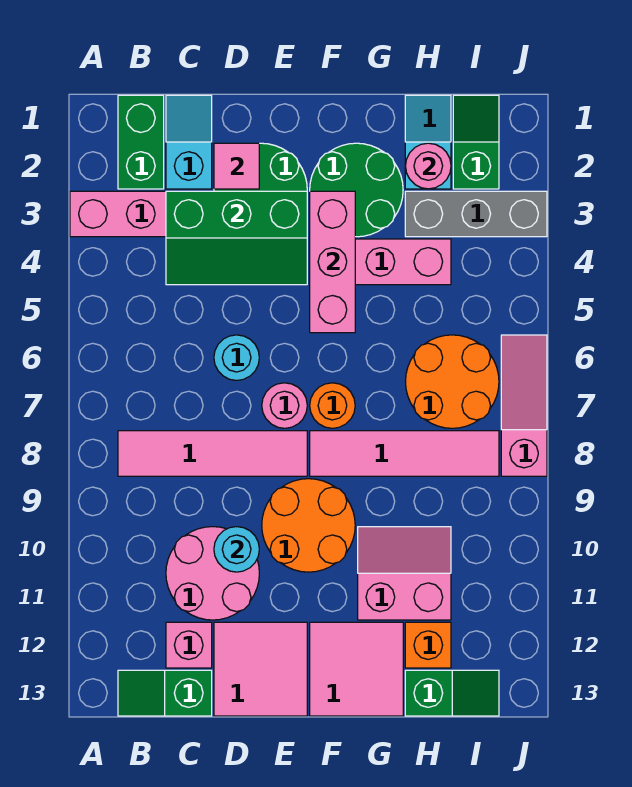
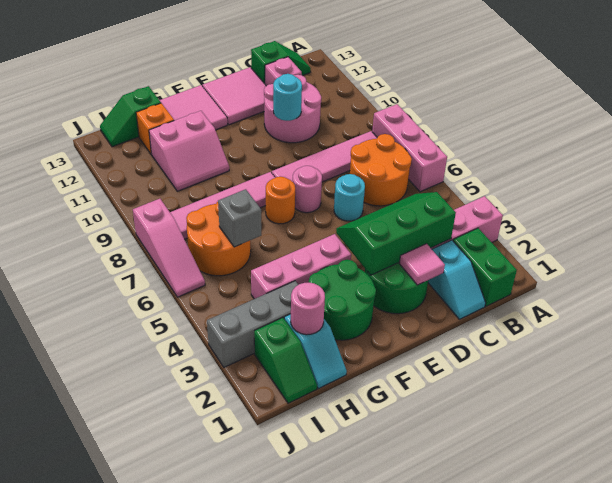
orange round brick E9:F10 level 1 -> orange round brick B6:C7 level 1
pink brick F3:F5 level 2 -> pink brick A6:A8 level 1
none -> grey brick H6 level 2

